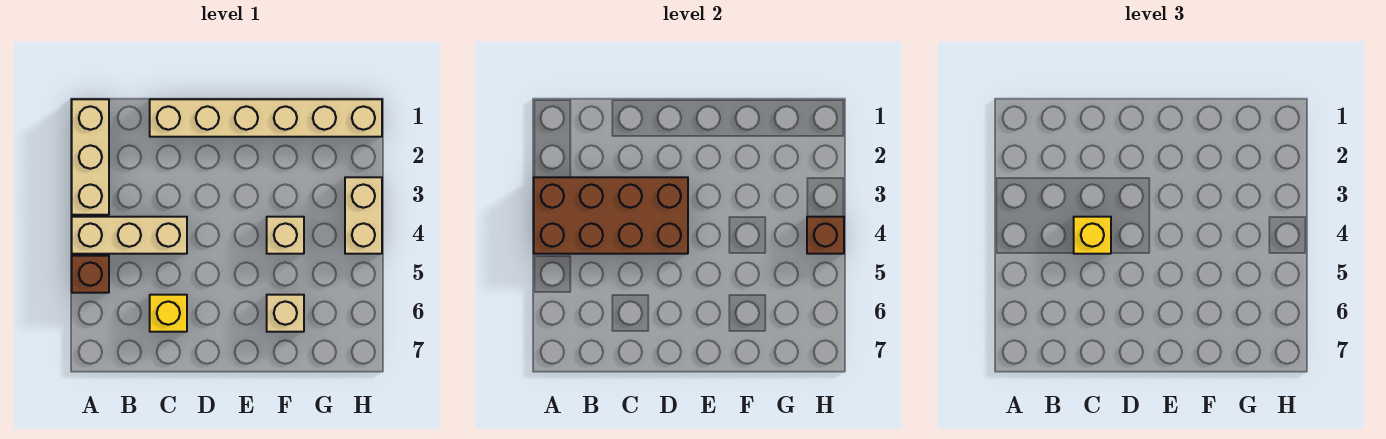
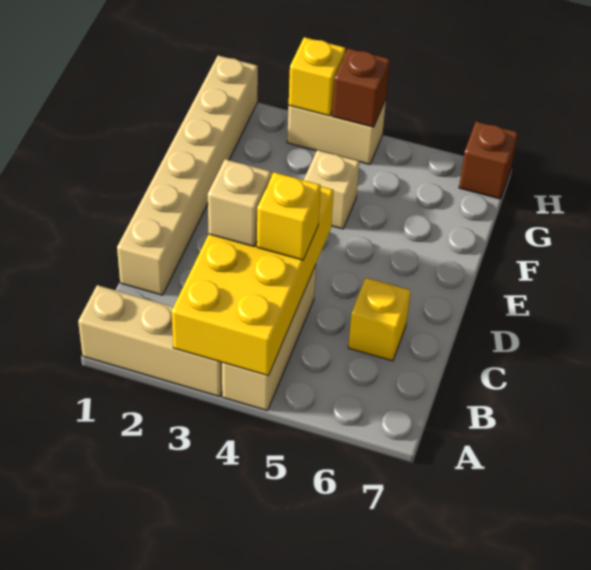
brown brick A3:D4 level 2 -> yellow brick A3:D4 level 2
brown brick A5 level 1 -> brown brick H7 level 1
tan brick F6 level 1 -> tan brick C3 level 3
none -> yellow brick H3 level 2

